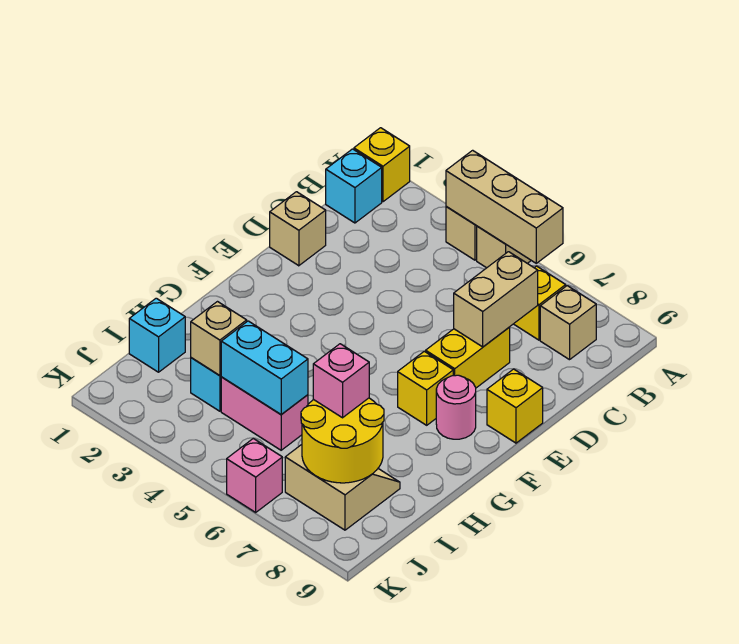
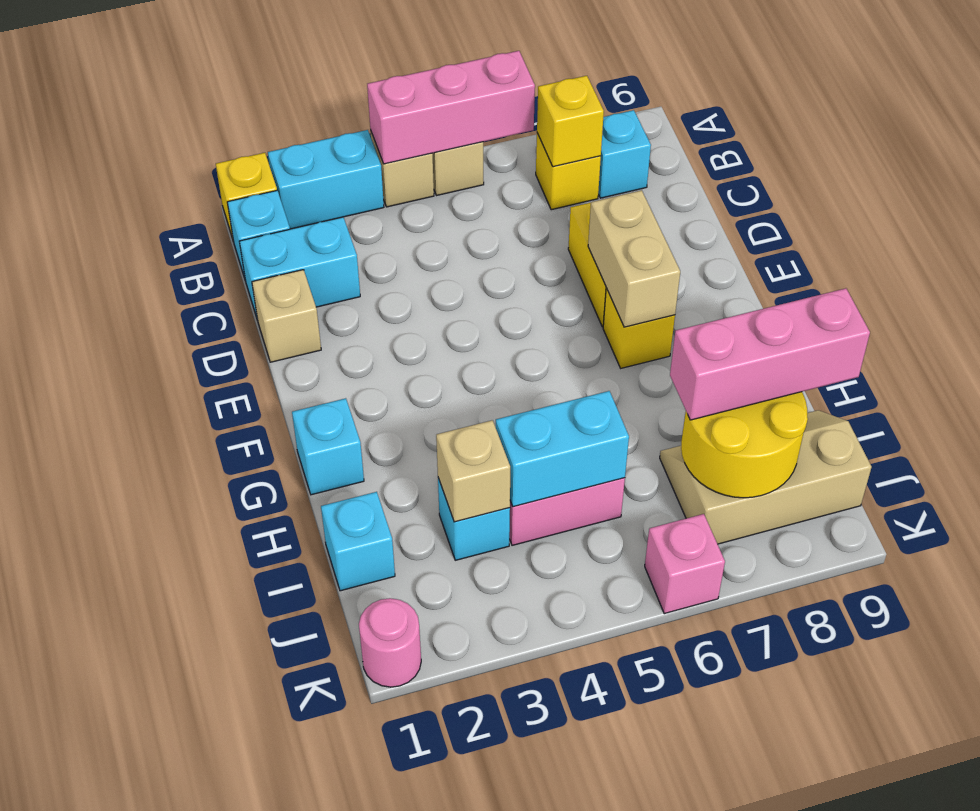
none -> cyan brick A2:A3 level 1
tan brick A4:A6 level 2 -> pink brick A4:A6 level 2
tan brick B8 level 1 -> cyan brick B8 level 1
none -> cyan brick C1:C2 level 1
tan brick C7:D7 level 2 -> tan brick E7:F7 level 2
yellow brick E9 level 1 -> yellow brick B7 level 2
pink round brick F8 level 1 -> pink round brick K1 level 1
none -> cyan brick G1 level 1
tan slope I7:J8 level 1 top J -> tan slope I7:J9 level 1 top J
pink brick I7 level 3 -> pink brick I7:I9 level 3

